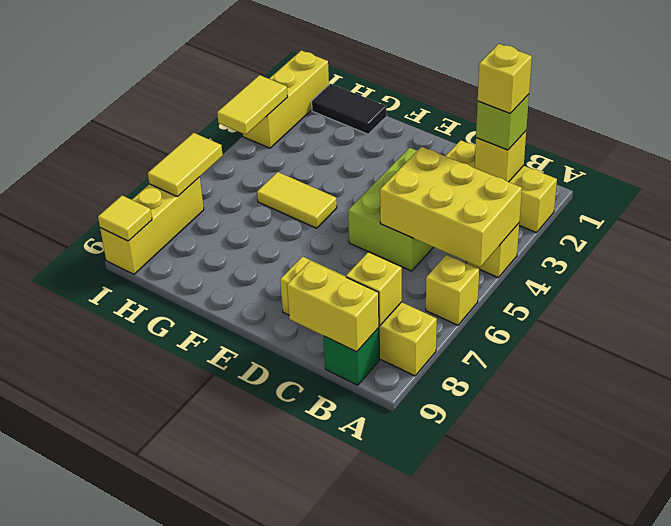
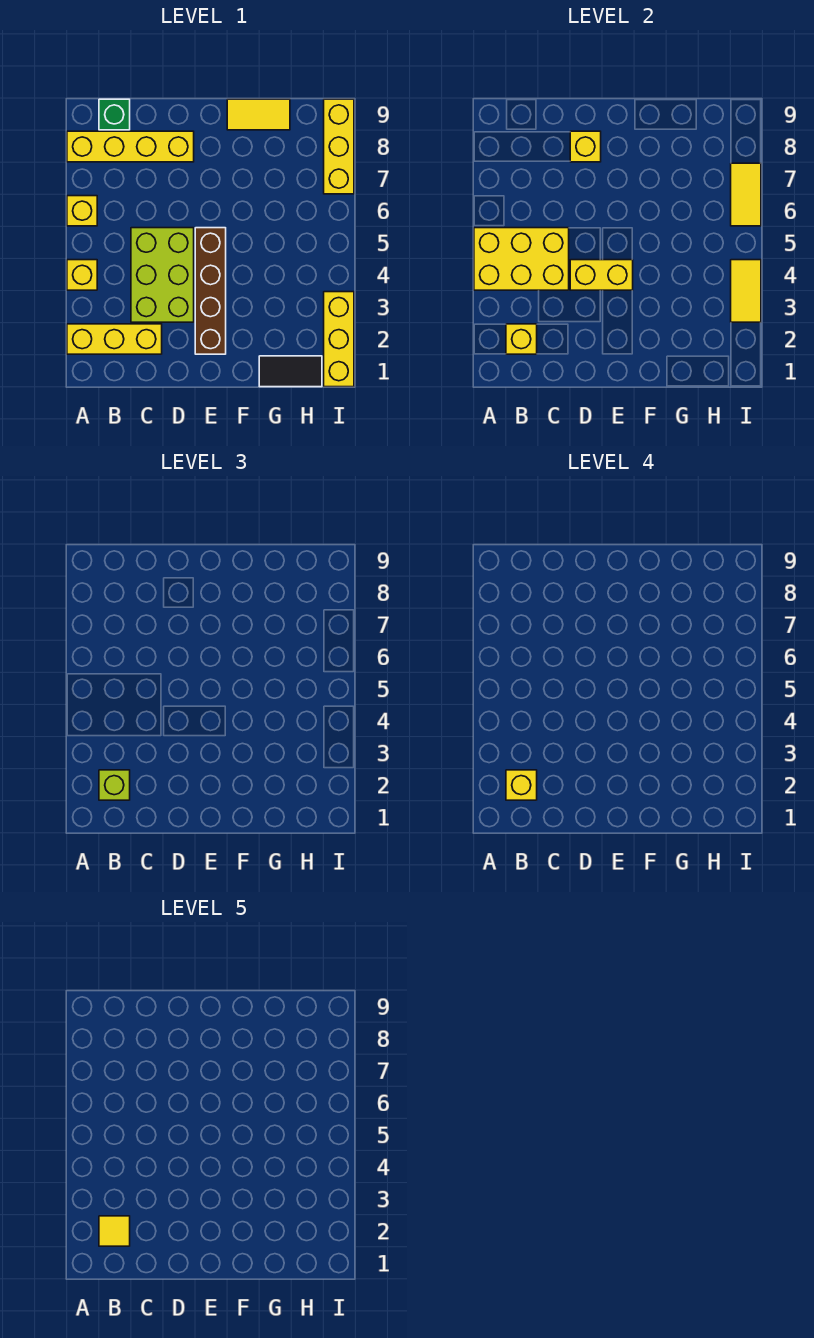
yellow brick B8 level 2 -> yellow brick D8 level 2
yellow brick B9:C9 level 2 -> yellow brick D4:E4 level 2
none -> brown brick E2:E5 level 1
yellow tile F5:G5 level 1 -> yellow tile F9:G9 level 1
yellow tile I9 level 2 -> yellow tile B2 level 5

